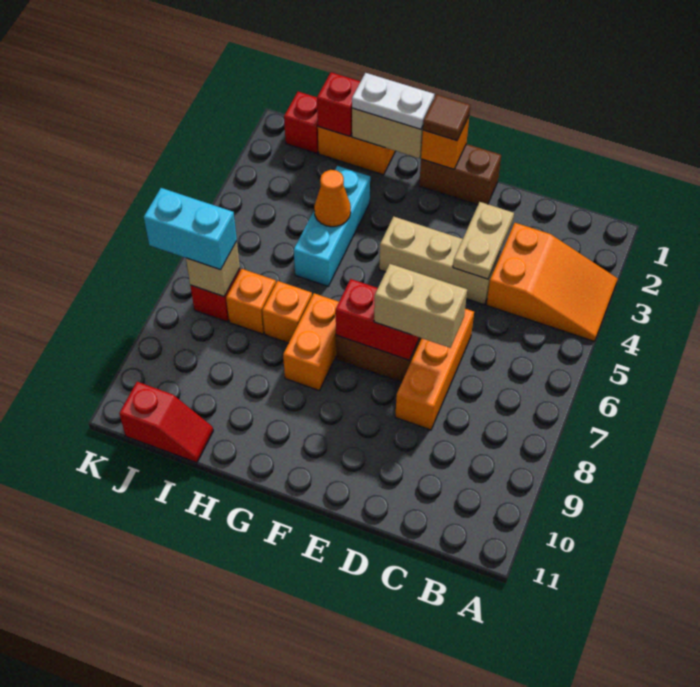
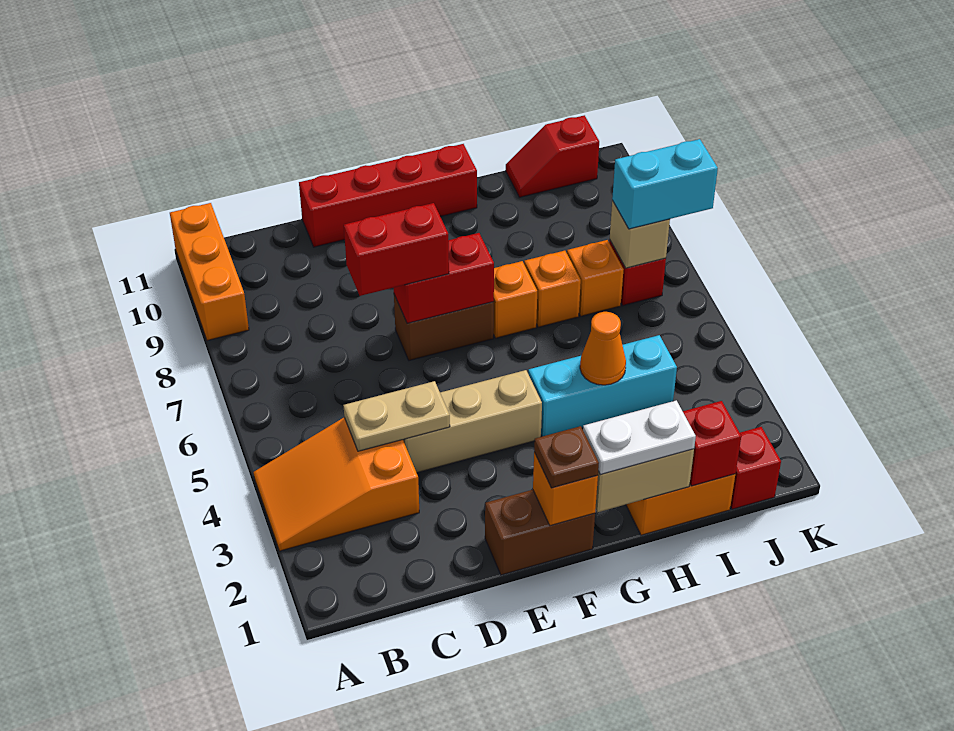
tan plate D3:D4 level 2 -> tan plate C4:D4 level 2
orange brick D6:D8 level 1 -> orange brick A9:A11 level 1
tan brick D7:E7 level 3 -> red brick D7:E7 level 3
none -> red brick D11:G11 level 1
brown tile F1 level 3 -> brown plate F1 level 3
orange brick G7:G8 level 1 -> orange brick G7 level 1
cyan brick H3:H5 level 1 -> cyan brick G4:I4 level 1

